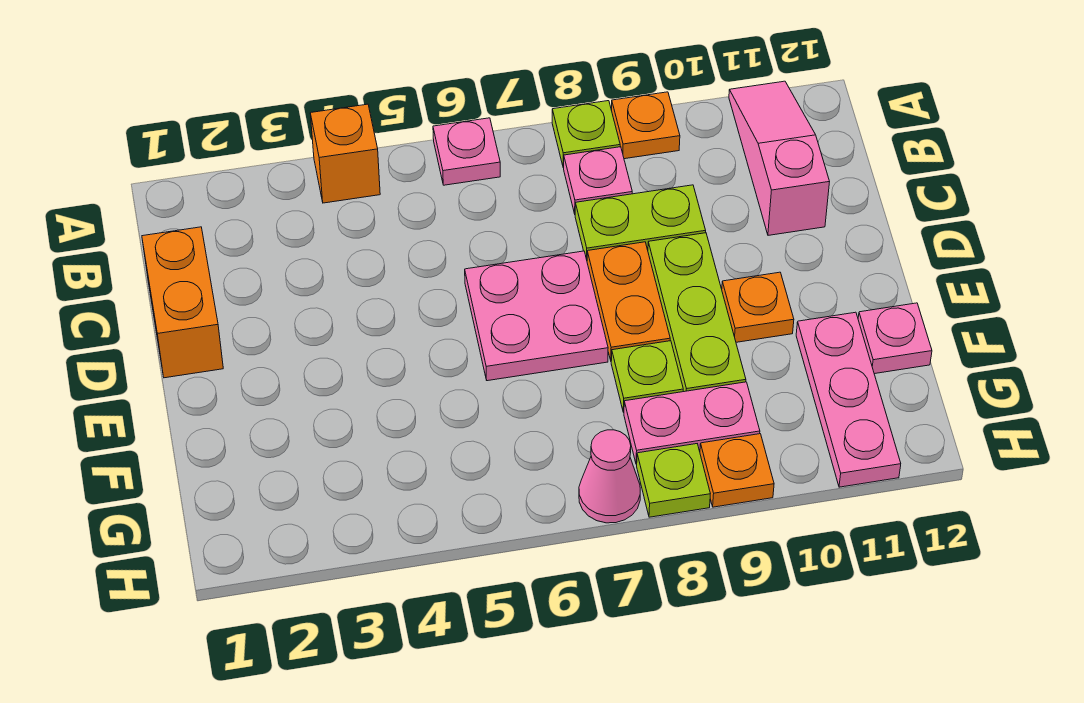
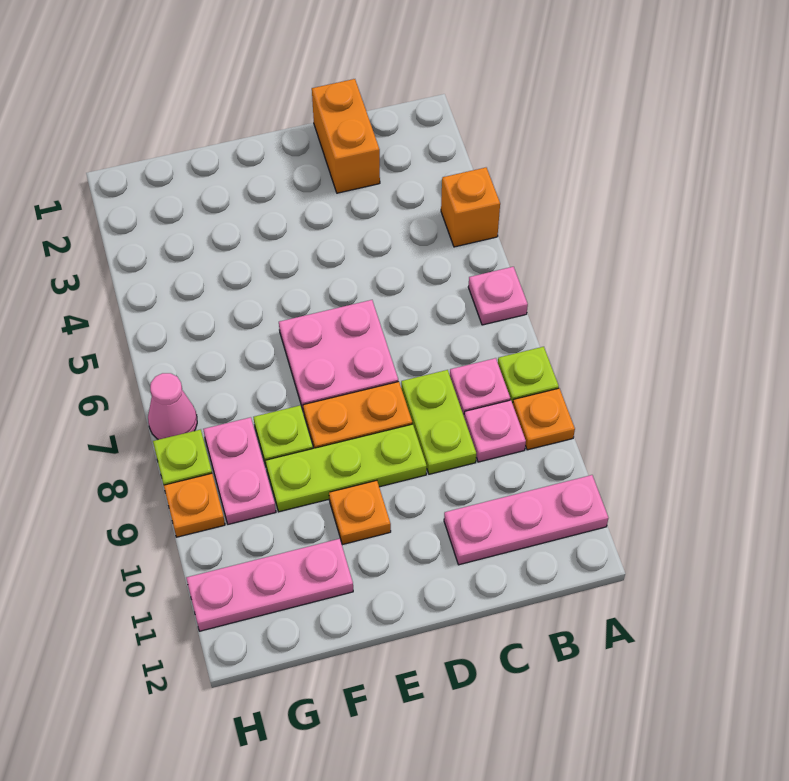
pink slope A11:C11 level 1 top C -> pink plate A11:C11 level 1
orange brick C1:D1 level 1 -> orange brick C1:C2 level 1
pink plate F12 level 1 -> pink plate B9 level 1

